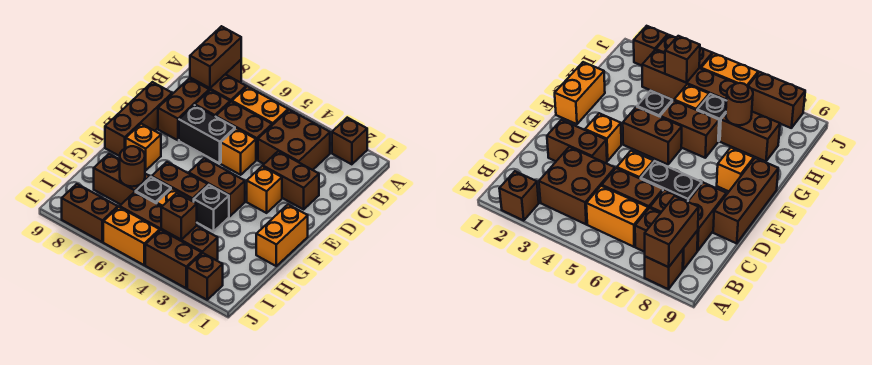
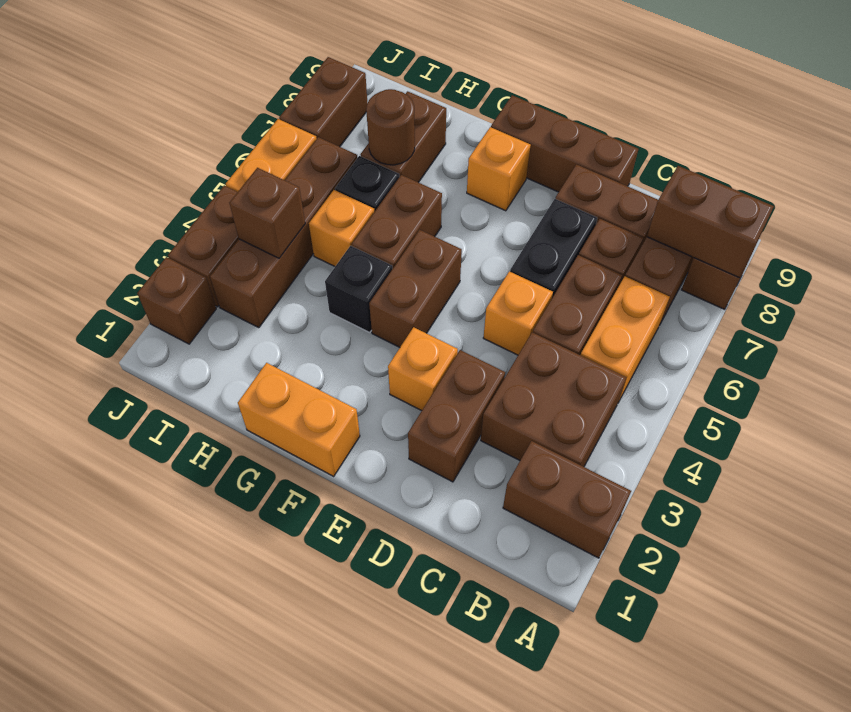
brown brick A2 level 1 -> brown brick A2:B2 level 1

